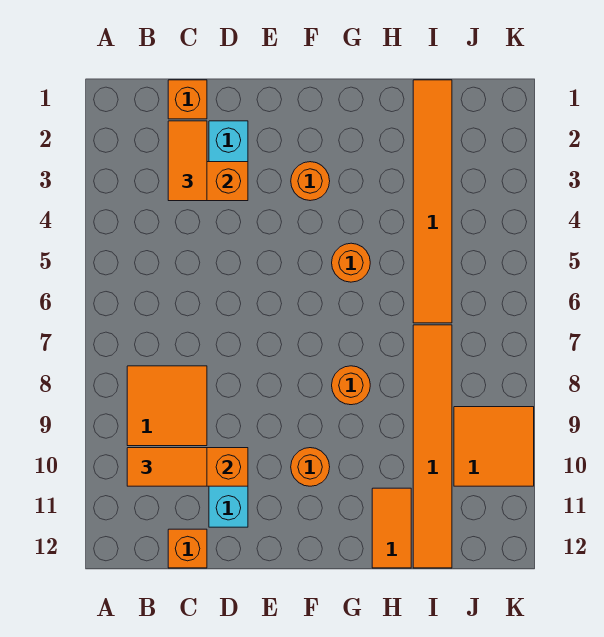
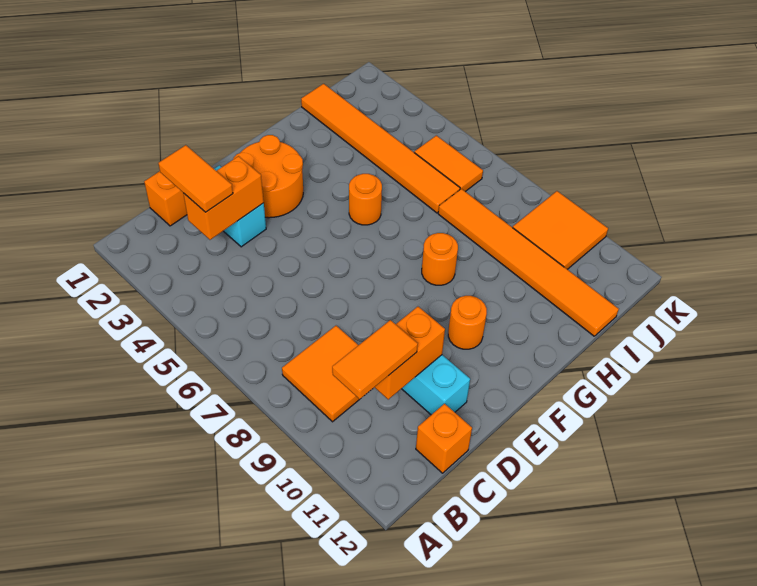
orange round brick F3 level 1 -> orange round brick E2:F3 level 1
orange tile H11:H12 level 1 -> orange tile J5:J6 level 1

